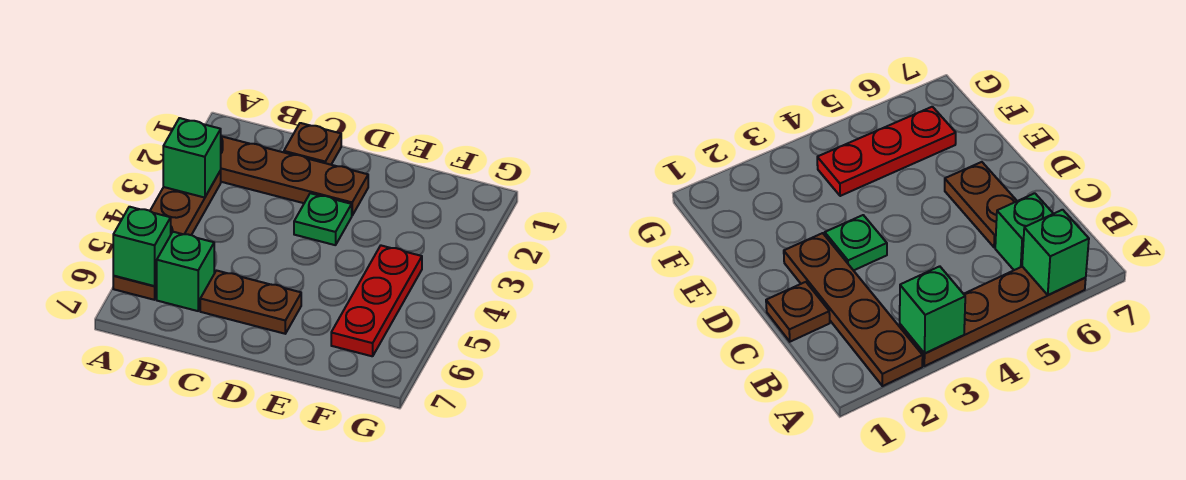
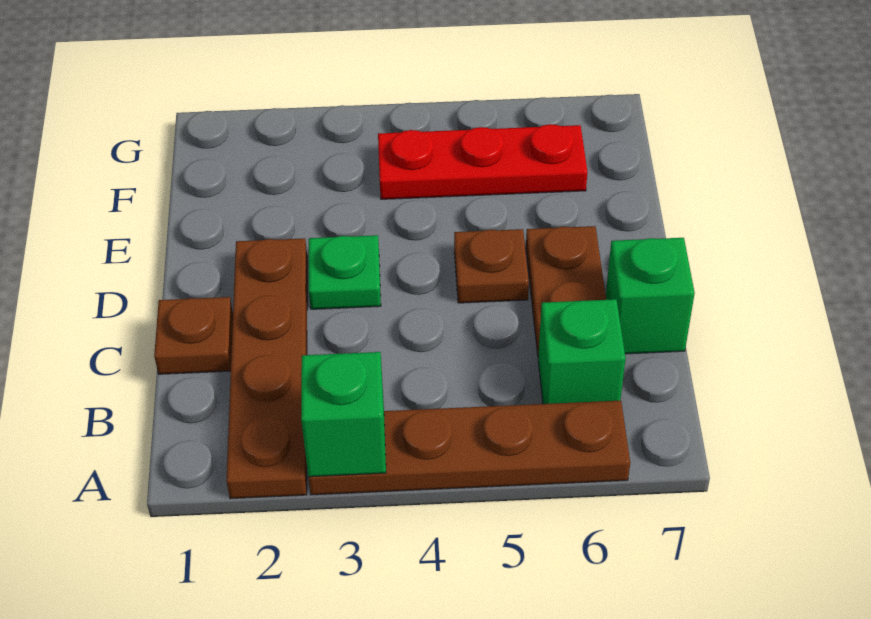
green brick A6 level 2 -> green brick C7 level 1
none -> brown plate D5 level 1

